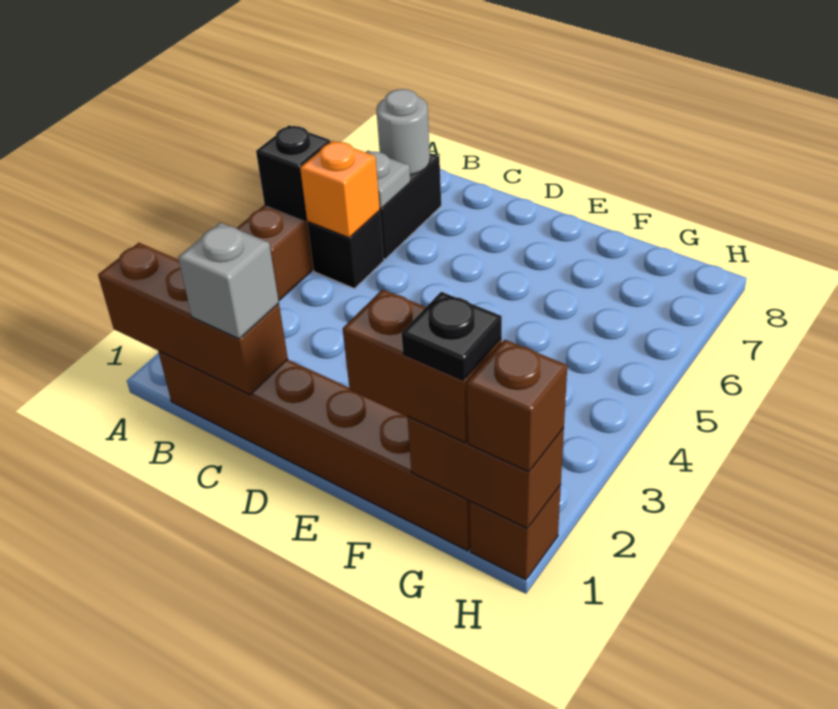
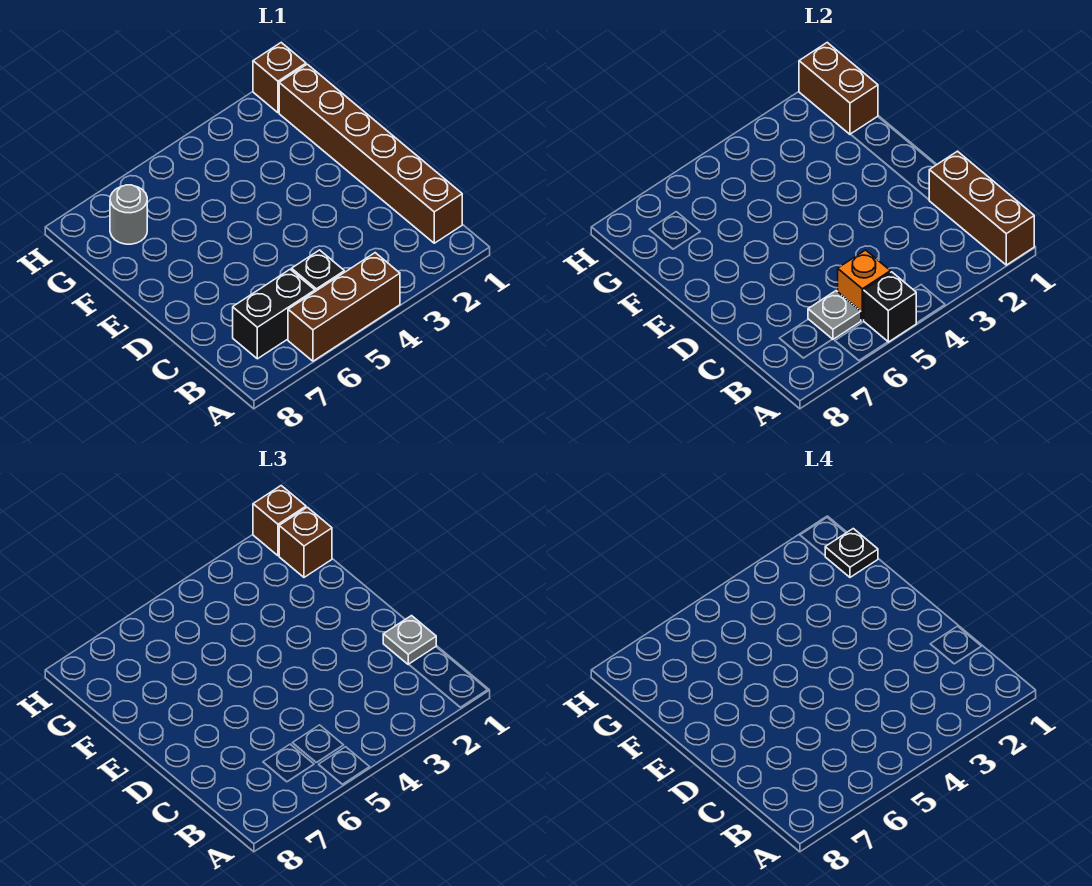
grey round brick B7 level 2 -> grey round brick G7 level 1
grey brick C1 level 3 -> grey plate C1 level 3
brown brick F1:G1 level 3 -> brown brick G1 level 3

